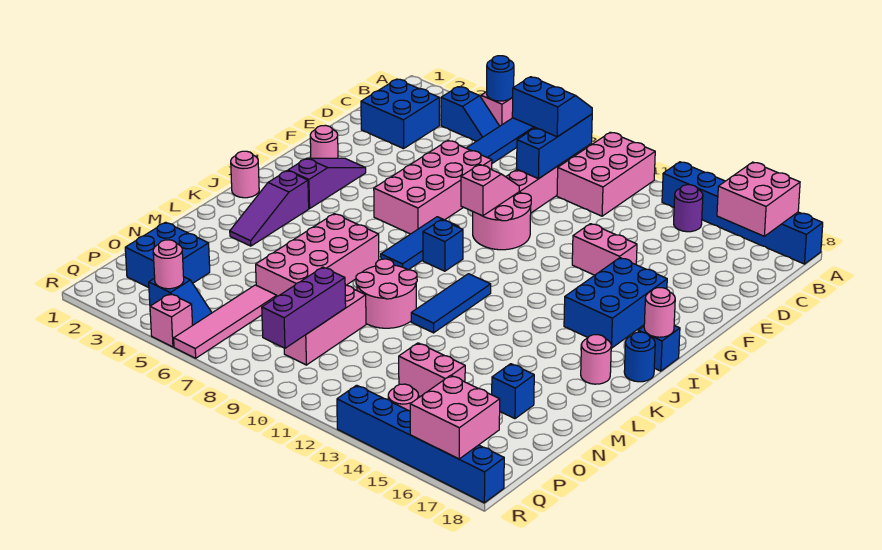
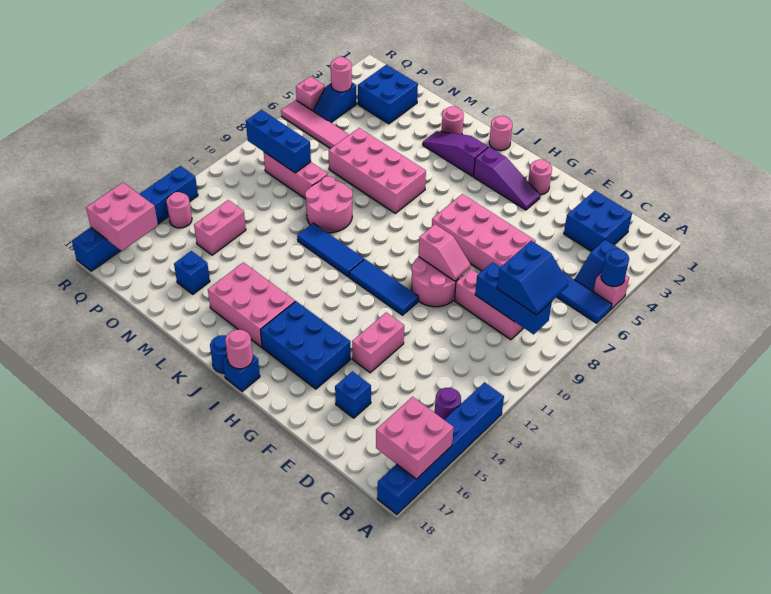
pink brick A10:C11 level 1 -> pink brick J15:L16 level 1
blue tile H8:J8 level 1 -> blue tile G11:I11 level 1
blue brick I9 level 1 -> blue brick E16 level 1
pink round brick K17 level 1 -> pink round brick L2 level 1
purple brick O9:Q9 level 2 -> blue brick O9:Q9 level 2

